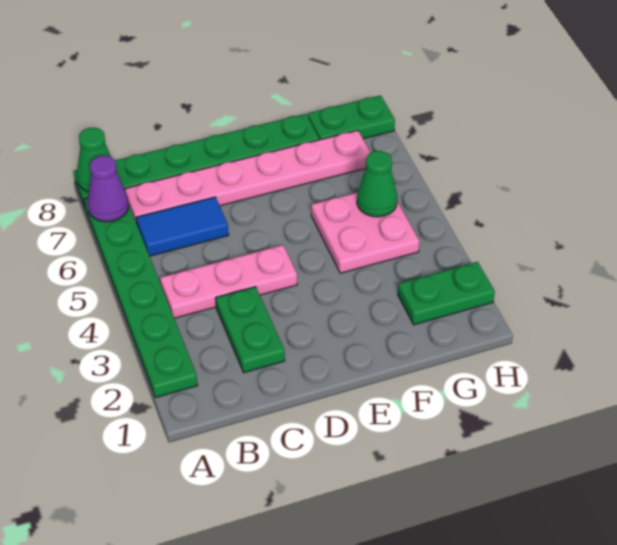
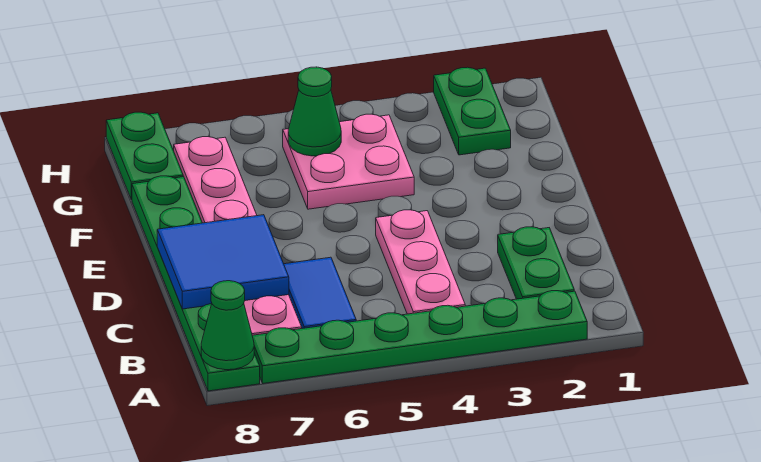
purple cone A7 level 2 -> none
green plate C2:C3 level 1 -> green plate B2:C2 level 1
none -> blue tile C7:D8 level 2

